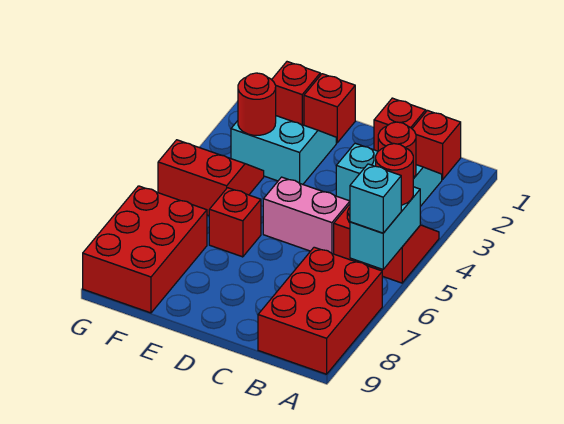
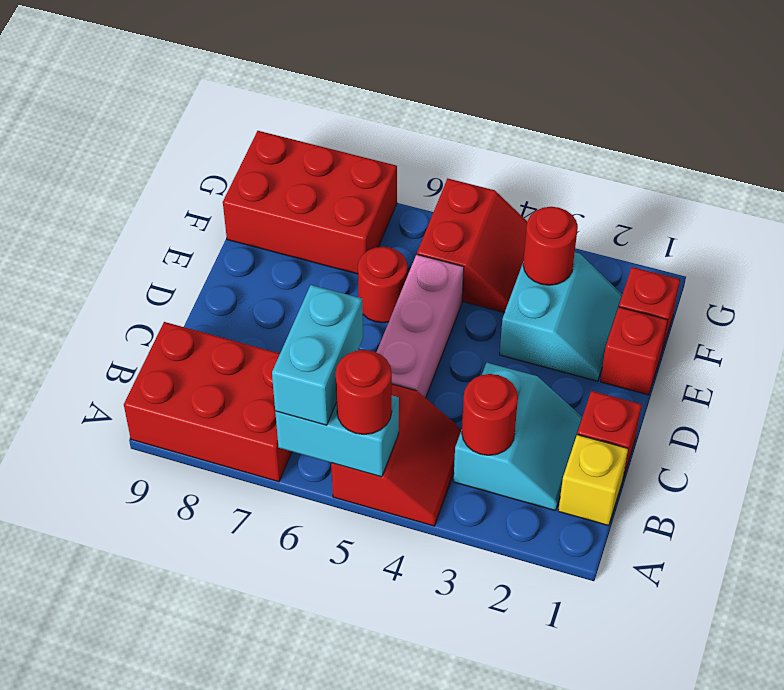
cyan brick A6 level 3 -> cyan brick A6:B6 level 3
red brick B1 level 1 -> yellow brick B1 level 1
pink brick C5:D5 level 1 -> pink brick C5:E5 level 1
red brick E6 level 1 -> red round brick E6 level 1

